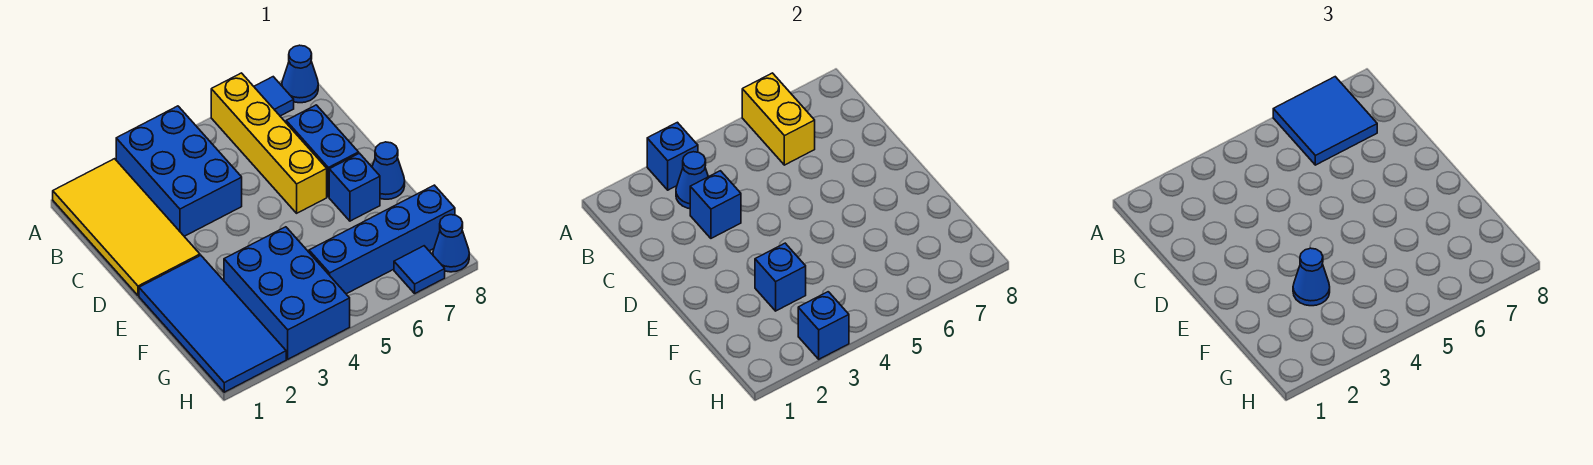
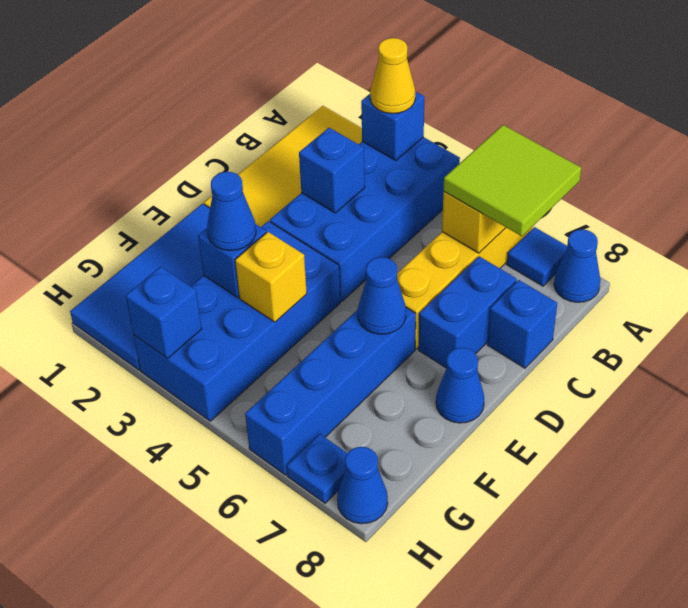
blue brick A3:C4 level 1 -> blue brick A3:D4 level 1
none -> yellow cone A3 level 3
blue tile A6:B7 level 3 -> lime tile A6:B7 level 3
blue cone B3 level 2 -> blue cone E6 level 2
blue brick E7 level 1 -> blue brick C8 level 1
blue brick F3:H4 level 1 -> blue brick E3:H4 level 1
none -> yellow brick F4 level 2
blue brick G5:G8 level 1 -> blue brick E6:H6 level 1
blue tile H7 level 1 -> blue plate H7 level 1

